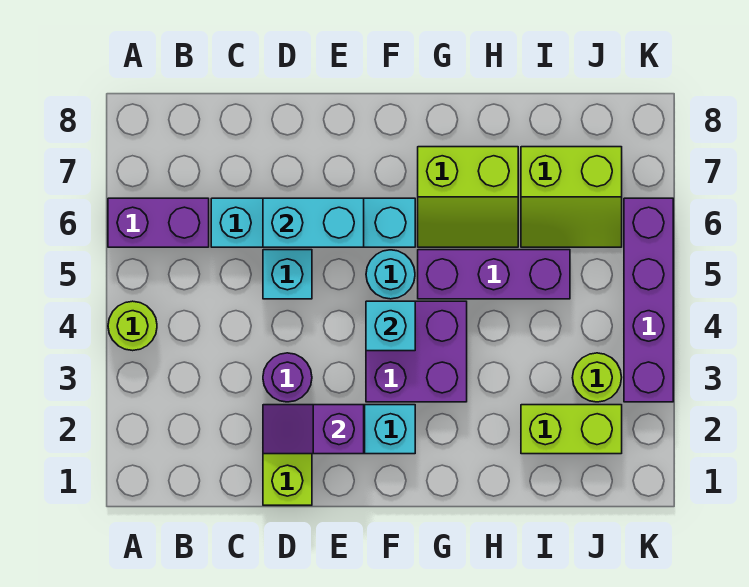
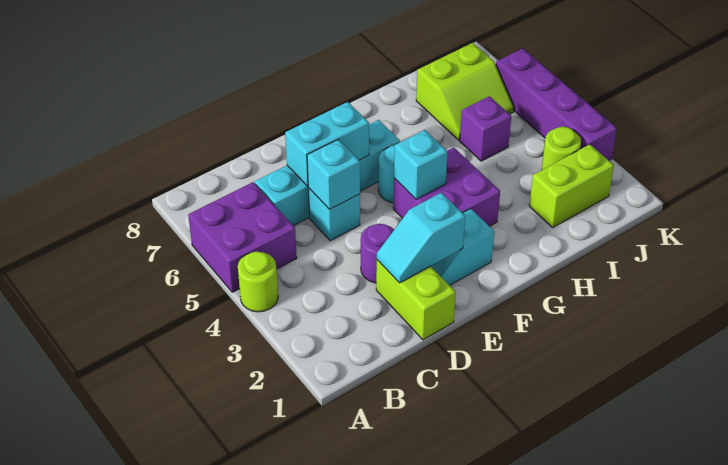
purple brick A6:B6 level 1 -> purple brick A5:B6 level 1
purple slope D2:E2 level 2 top E -> cyan slope D2:E2 level 2 top E
none -> cyan brick D5 level 2
purple brick G5:I5 level 1 -> purple brick I5 level 1
lime slope G6:H7 level 1 top 7 -> none

